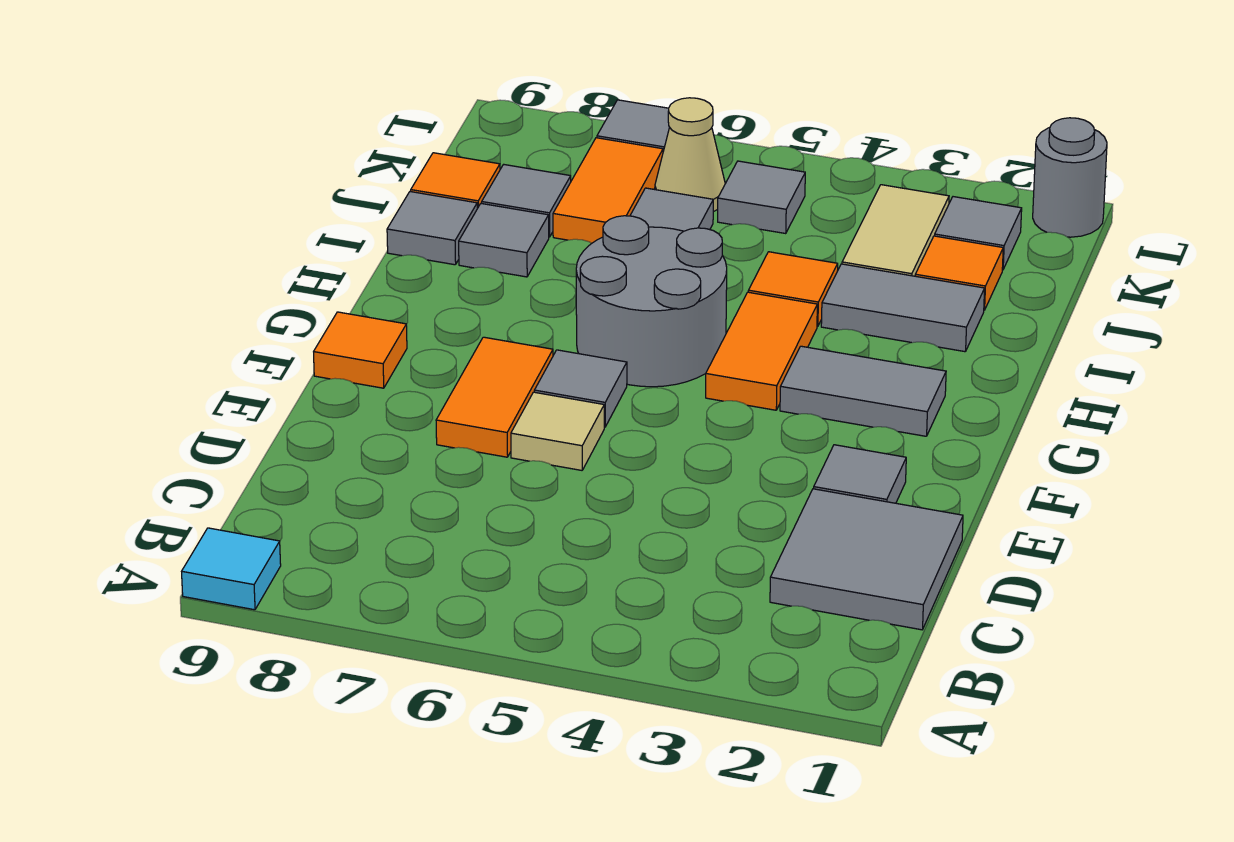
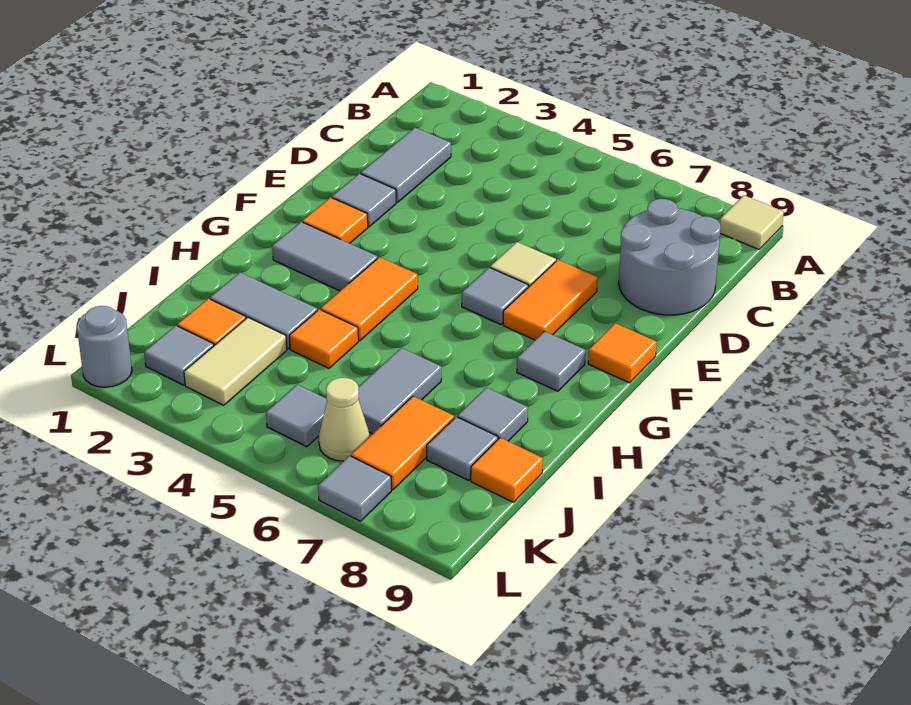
cyan tile A9 level 1 -> tan tile A9 level 1
grey tile C1:D2 level 1 -> grey tile C2:D2 level 1
none -> orange tile F2 level 1
grey round brick G5:H6 level 1 -> grey round brick C8:D9 level 1
grey tile I9 level 1 -> grey tile G8 level 1

